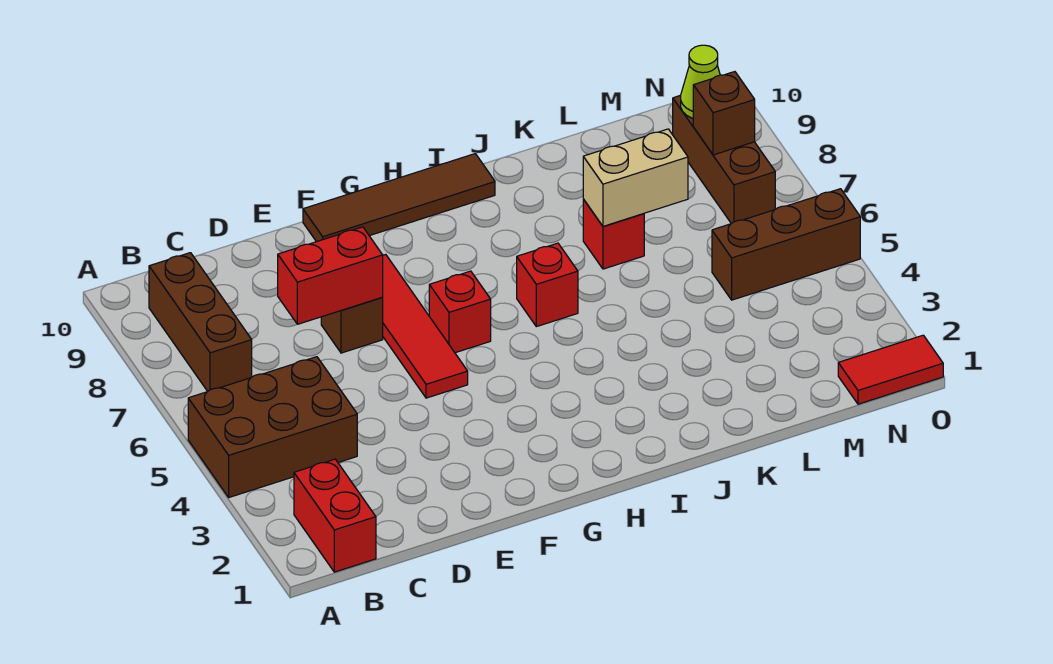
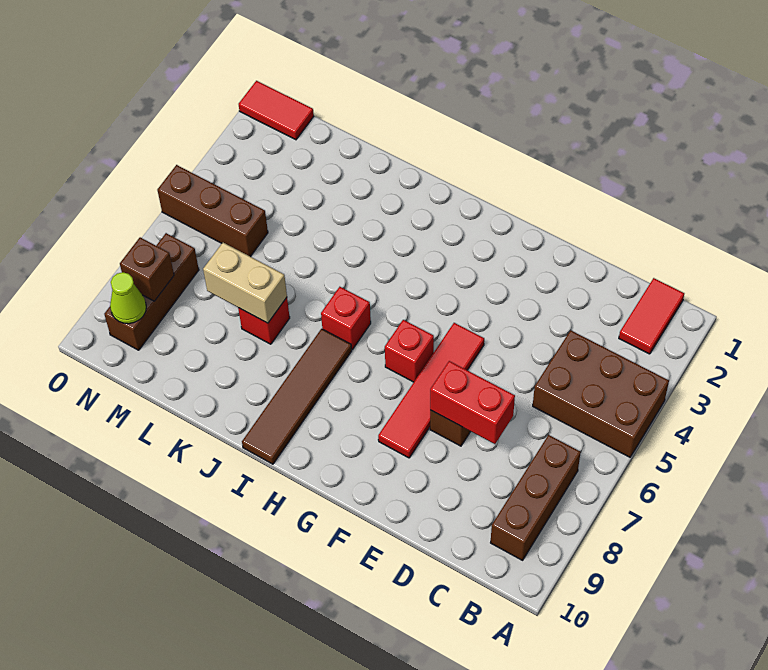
red brick B1:B2 level 1 -> red tile B1:B2 level 1
brown tile F10:I10 level 1 -> brown tile I7:I10 level 1

